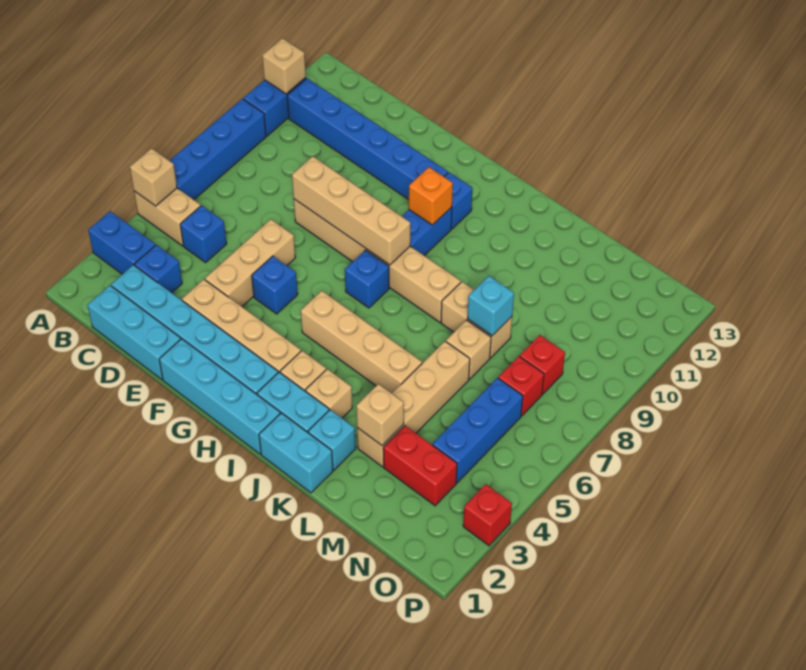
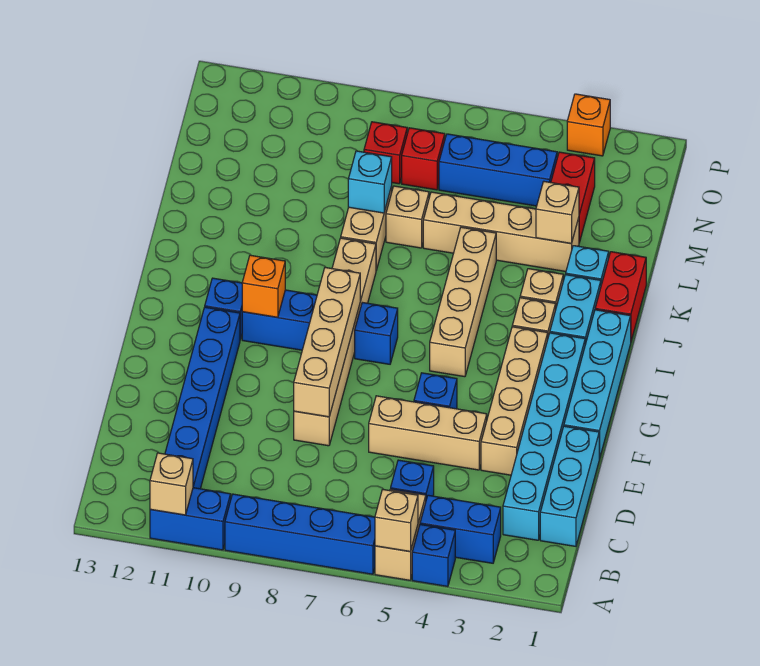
blue brick A3:B3 level 1 -> blue brick B3:B4 level 1
blue brick C3 level 1 -> blue brick A4 level 1
cyan brick J1:K1 level 1 -> red brick J1:K1 level 1
red brick P3 level 1 -> orange brick P3 level 1

